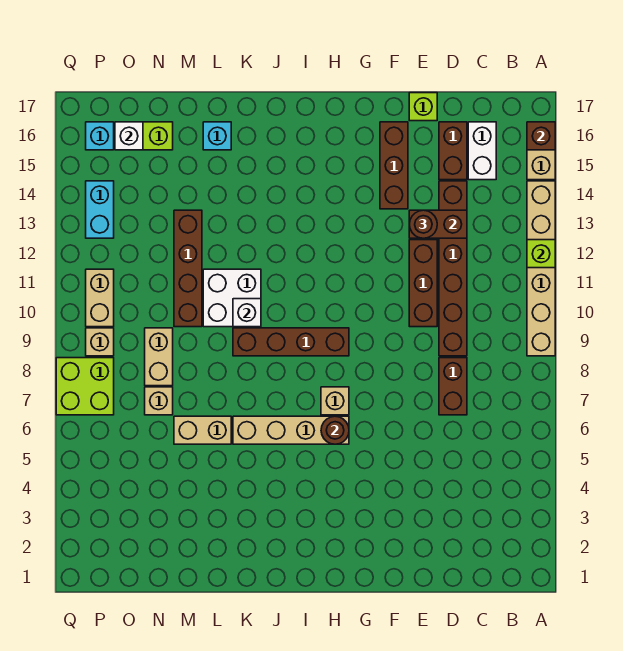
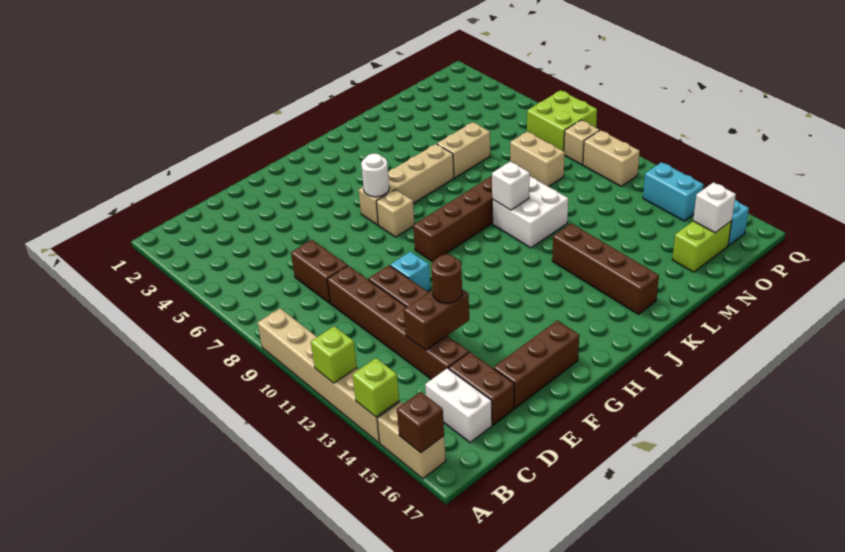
lime brick E17 level 1 -> lime brick A14 level 2
brown brick F14:F16 level 1 -> brown brick E16:G16 level 1
brown round brick H6 level 2 -> white round brick H6 level 2
cyan brick L16 level 1 -> cyan brick F10 level 1
brown brick M10:M13 level 1 -> brown brick K13:K16 level 1
tan brick N7 level 1 -> none

